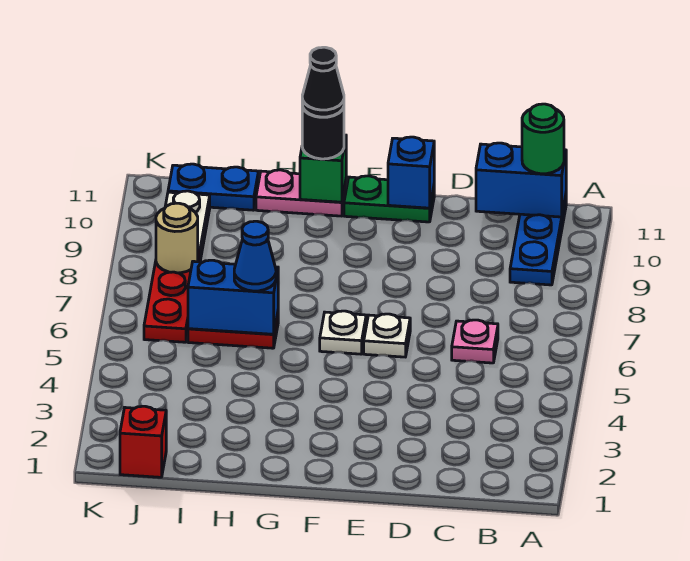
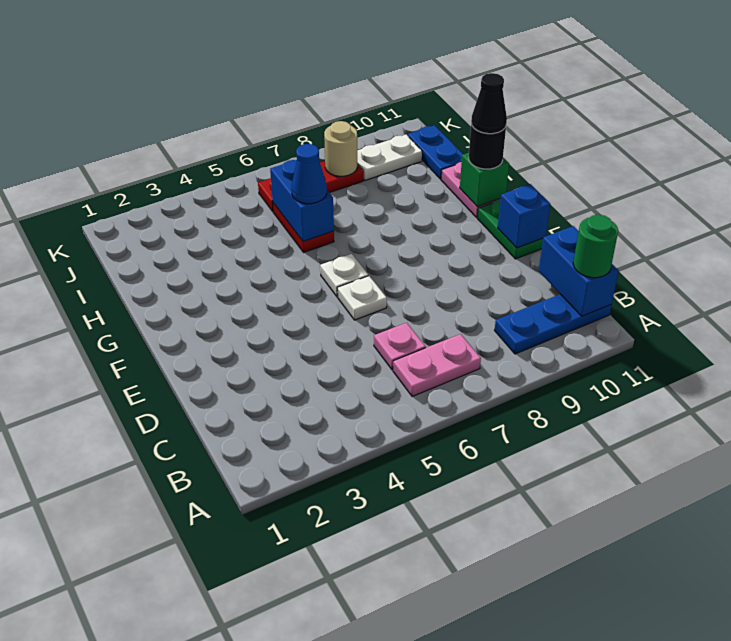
none -> pink plate B6:B7 level 1
red brick J1 level 1 -> none

